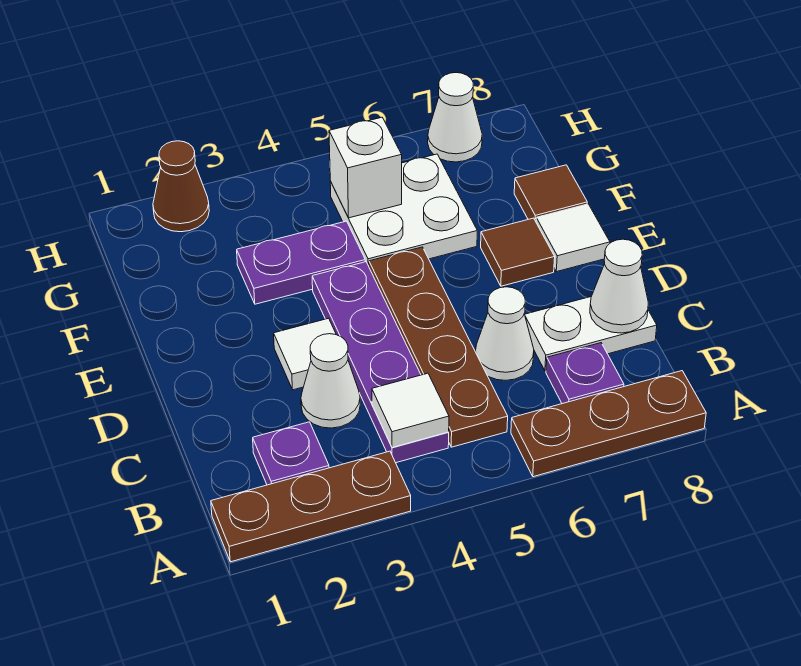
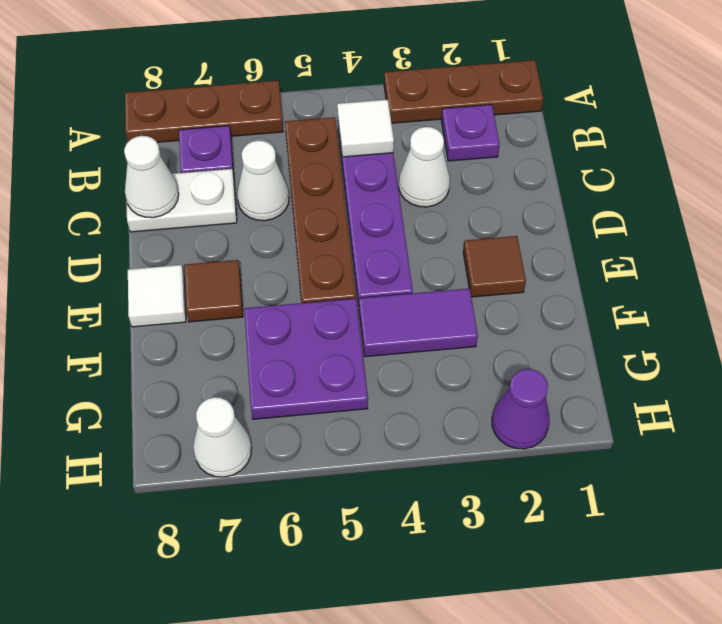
white tile D3 level 1 -> none
purple plate F3:F4 level 1 -> purple tile F3:F4 level 1
white plate F5:G6 level 1 -> purple plate F5:G6 level 1
brown tile F8 level 1 -> brown tile E2 level 1
white brick G5 level 2 -> none
brown cone H2 level 1 -> purple cone H2 level 1

